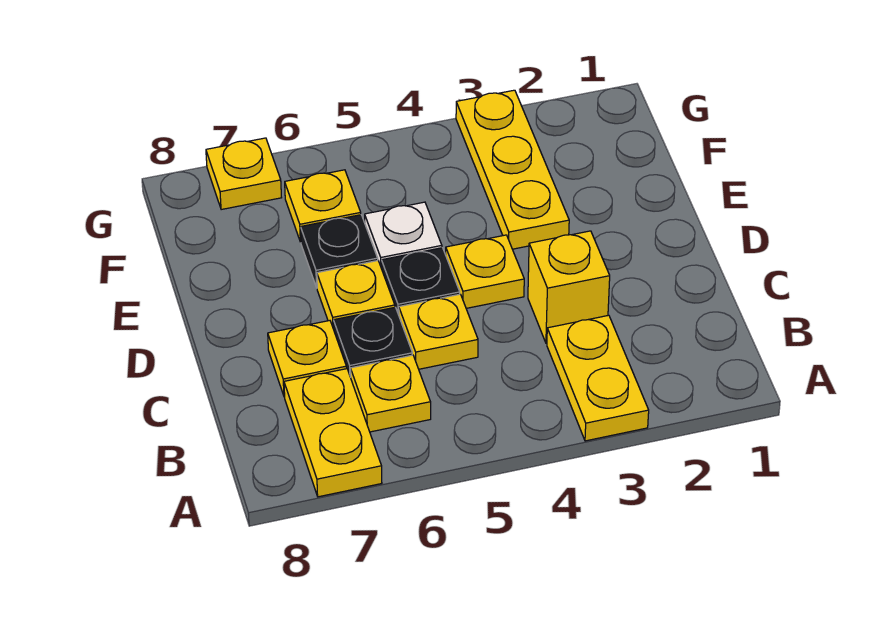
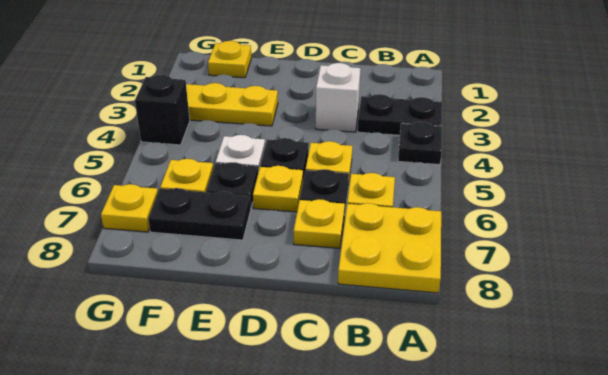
yellow plate A3:B3 level 1 -> black plate A3:B3 level 1
none -> black plate A4 level 1
yellow plate A7:B7 level 1 -> yellow plate A7:B8 level 1
yellow brick C3 level 1 -> white brick C3 level 1
yellow plate D4 level 1 -> yellow plate F1 level 1
none -> black plate E7:F7 level 1
none -> black brick G4 level 1

